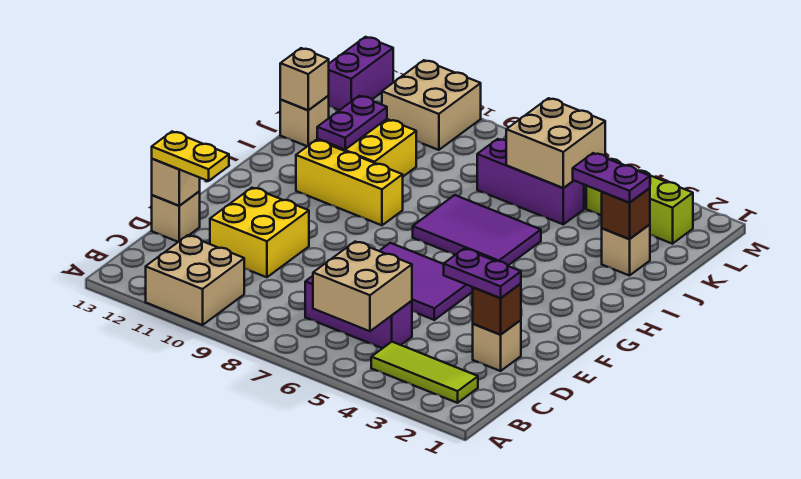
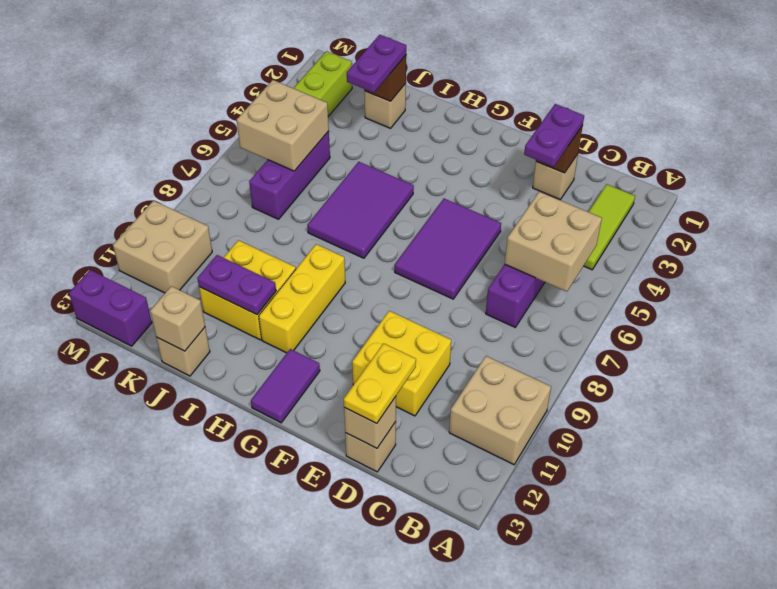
none -> purple tile G12:G13 level 1

